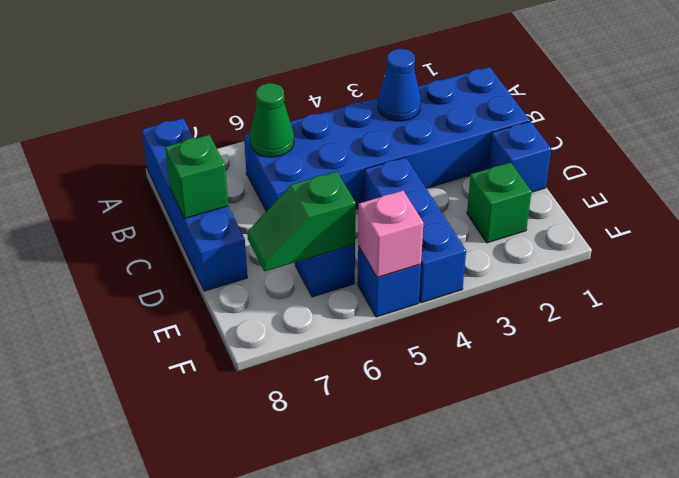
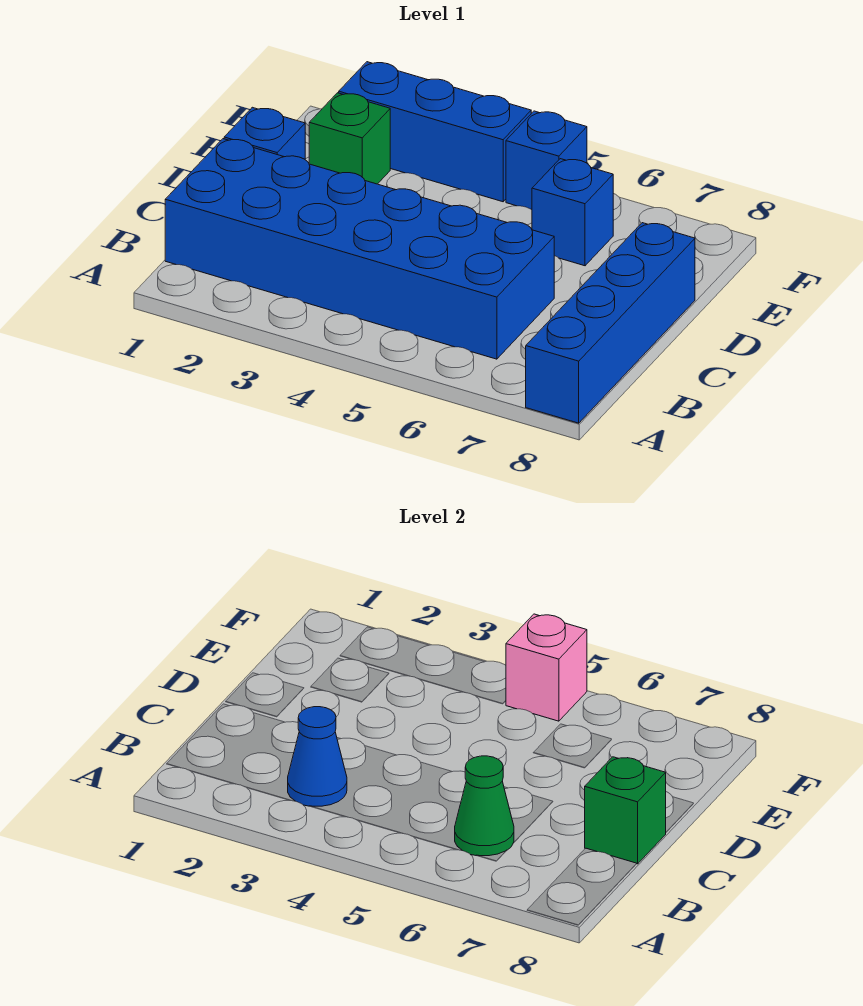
blue brick D4:F4 level 1 -> blue brick F2:F4 level 1
green slope E6:E7 level 2 top 6 -> none

